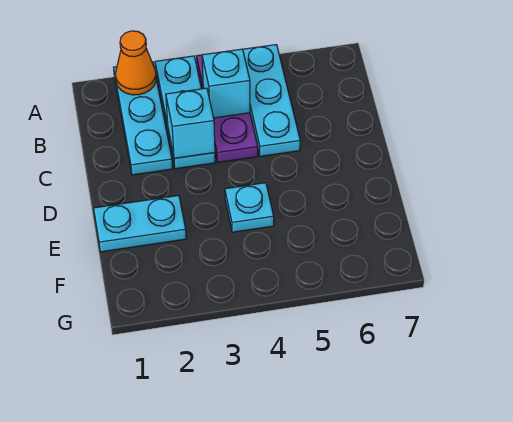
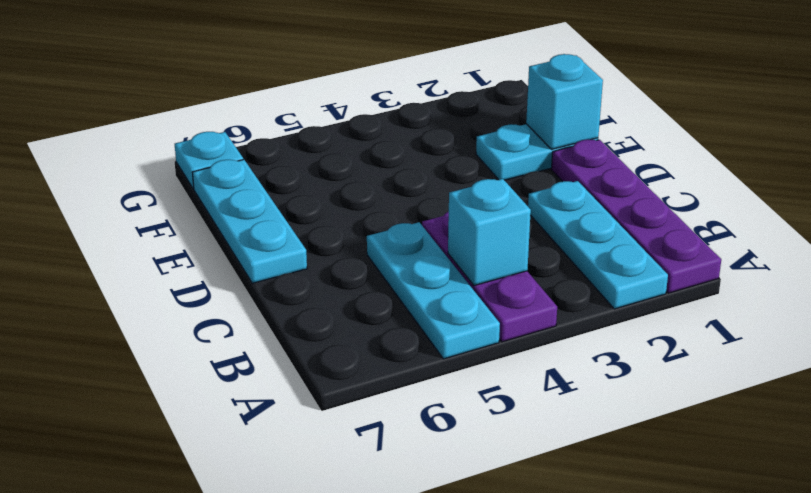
none -> purple plate A1:D1 level 1
orange cone A2 level 2 -> none
cyan plate A3:C3 level 1 -> cyan plate D7:F7 level 1
cyan brick C3 level 2 -> cyan brick E1 level 2
cyan plate E4 level 1 -> cyan plate G7 level 1

